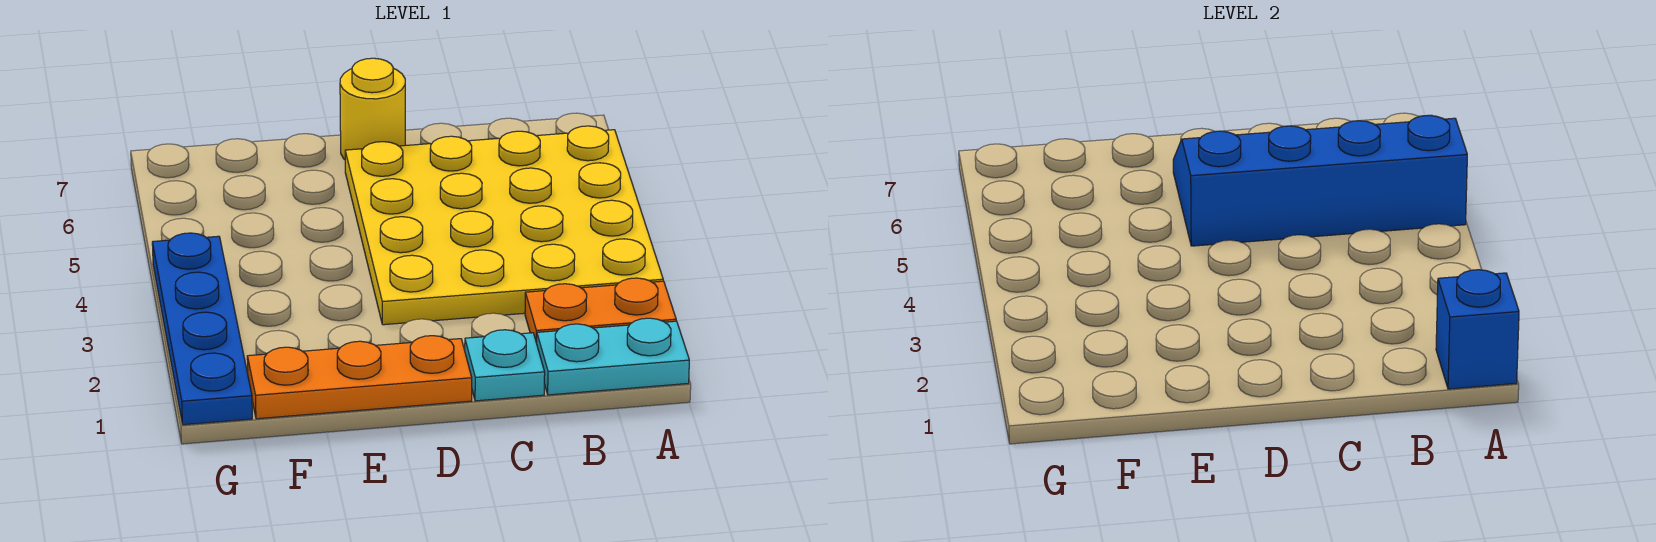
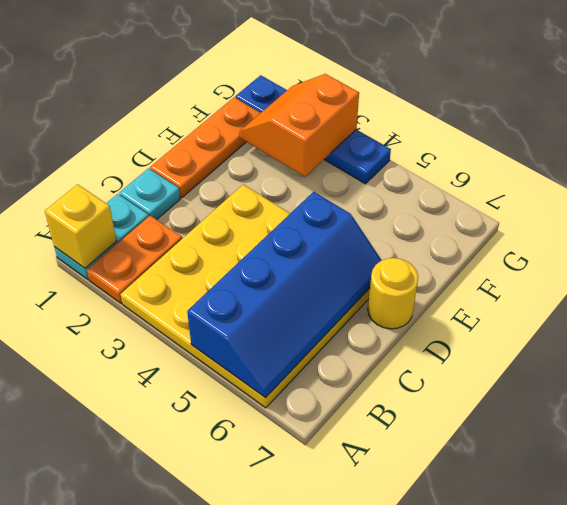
blue brick A1 level 2 -> yellow brick A1 level 2
none -> orange slope F2:G3 level 2 top 3

